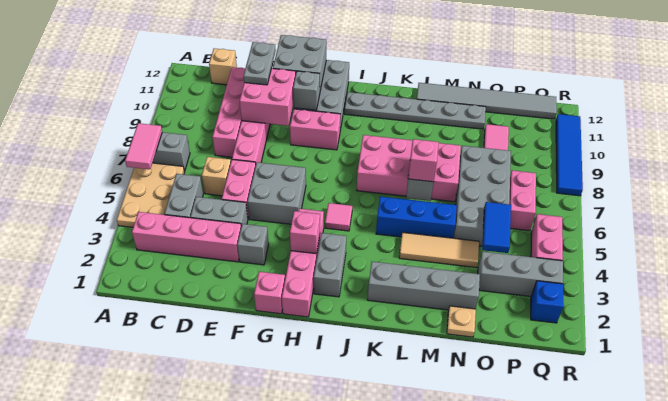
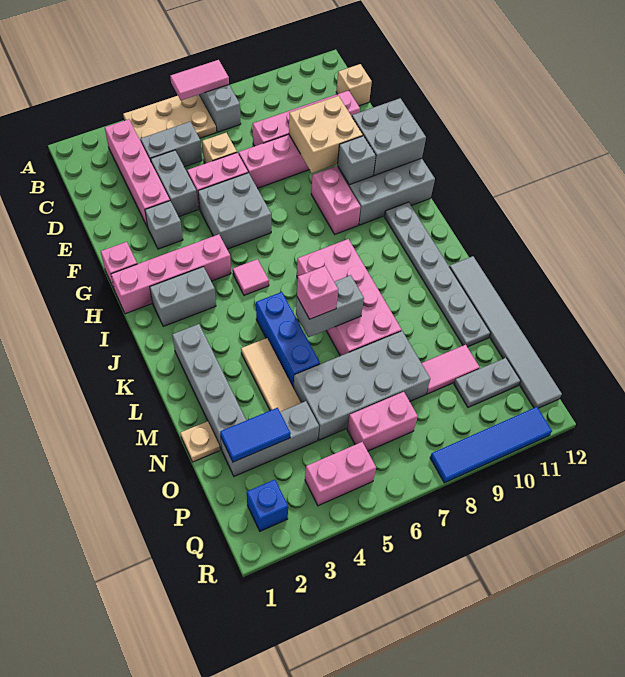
pink brick E9:F10 level 2 -> tan brick E9:F10 level 2
grey plate E10:E11 level 3 -> grey plate P10:P11 level 1
pink brick H3 level 2 -> none
grey brick O3:Q3 level 1 -> grey brick O2:O4 level 1
blue tile O4:O5 level 2 -> blue tile O2:O3 level 2

